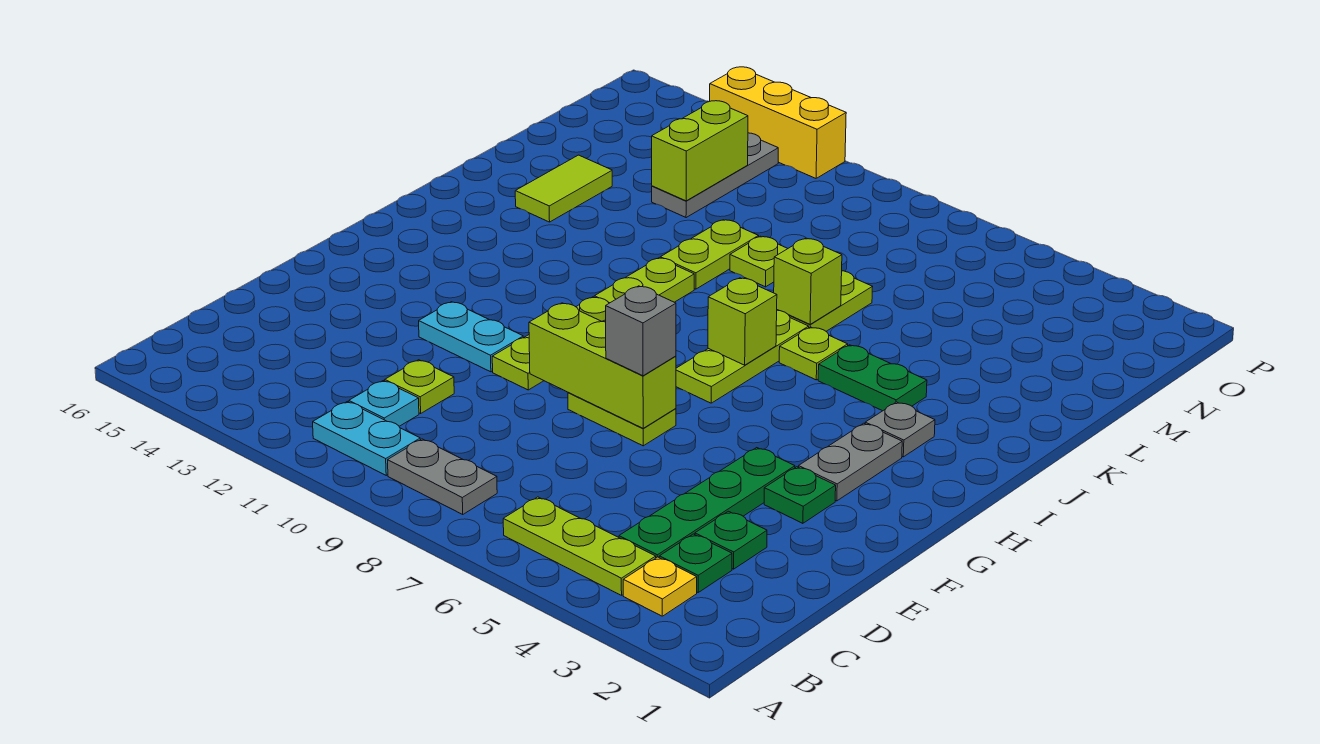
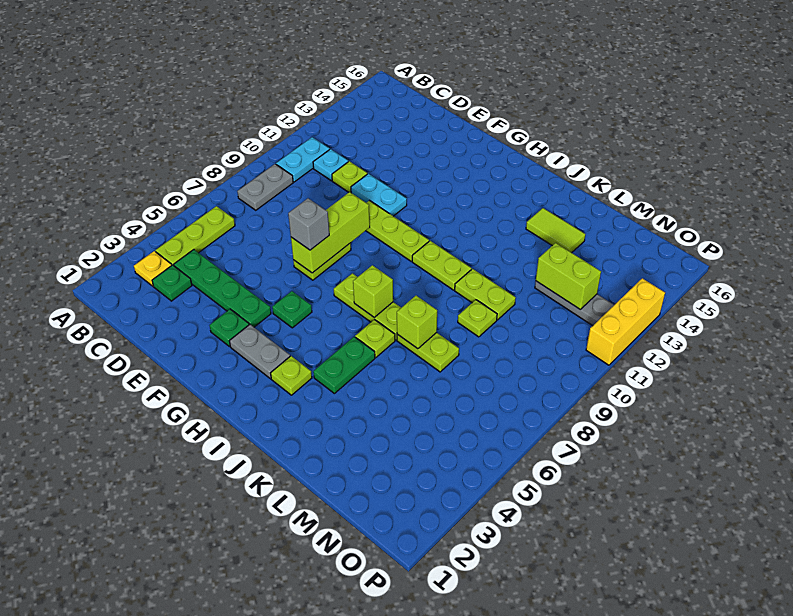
green plate D3 level 1 -> green plate G5 level 1
cyan plate F11:F12 level 1 -> cyan plate E11:F11 level 1
grey plate I3 level 1 -> lime plate I3 level 1

